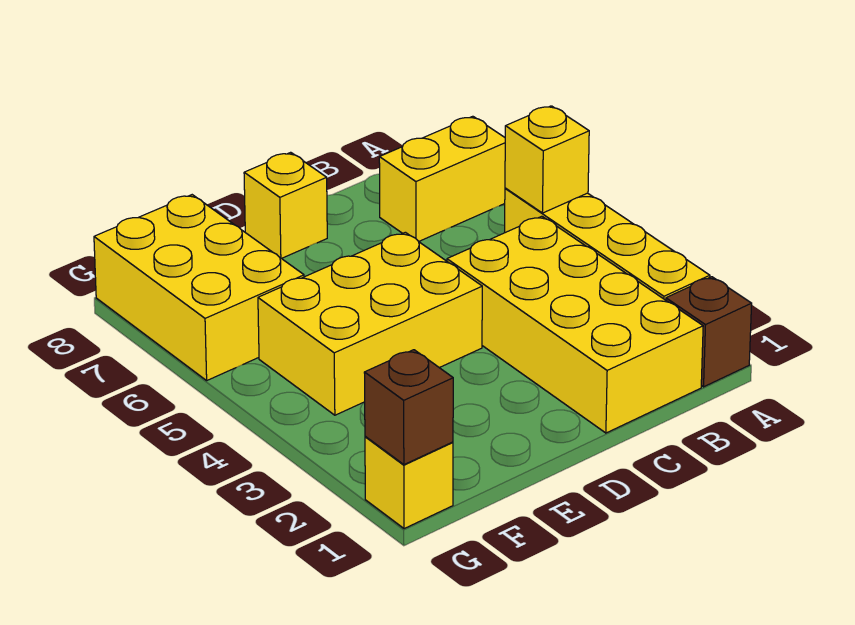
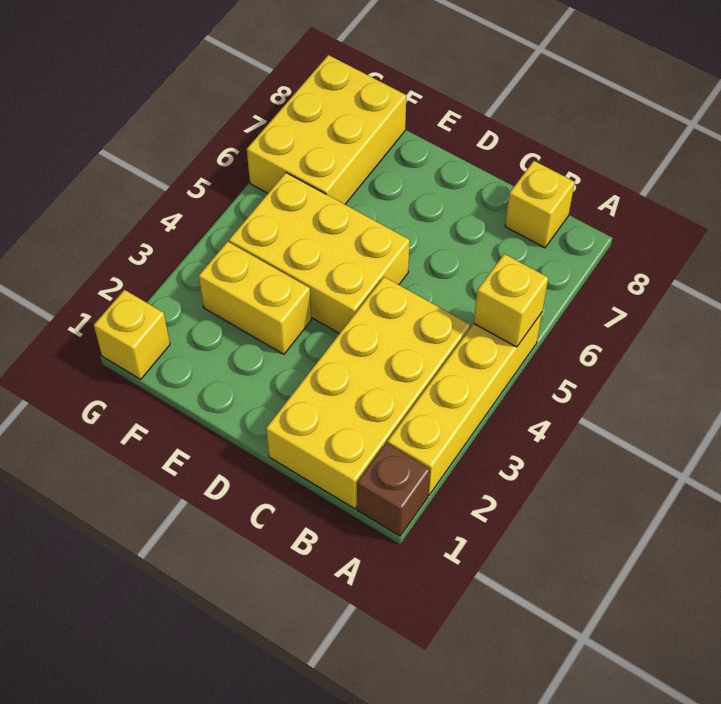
yellow brick A7:B7 level 1 -> yellow brick E3:F3 level 1
yellow brick D8 level 1 -> yellow brick B8 level 1
brown brick G1 level 2 -> none

